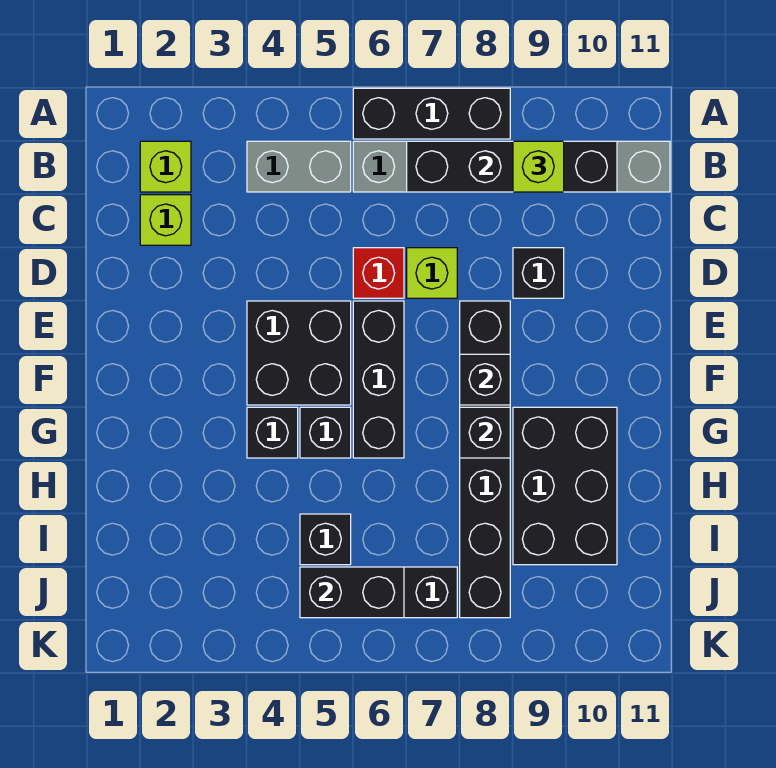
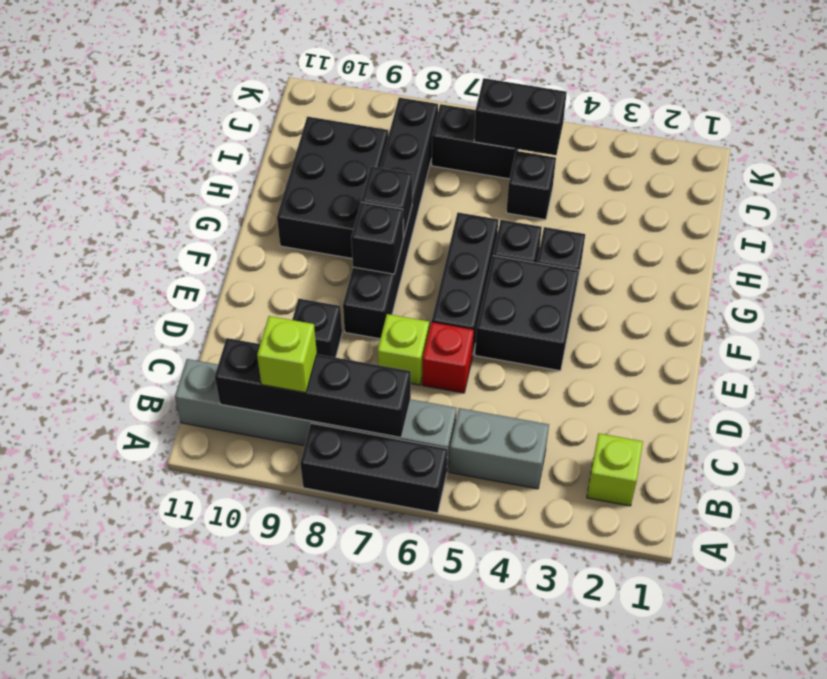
lime brick C2 level 1 -> none

